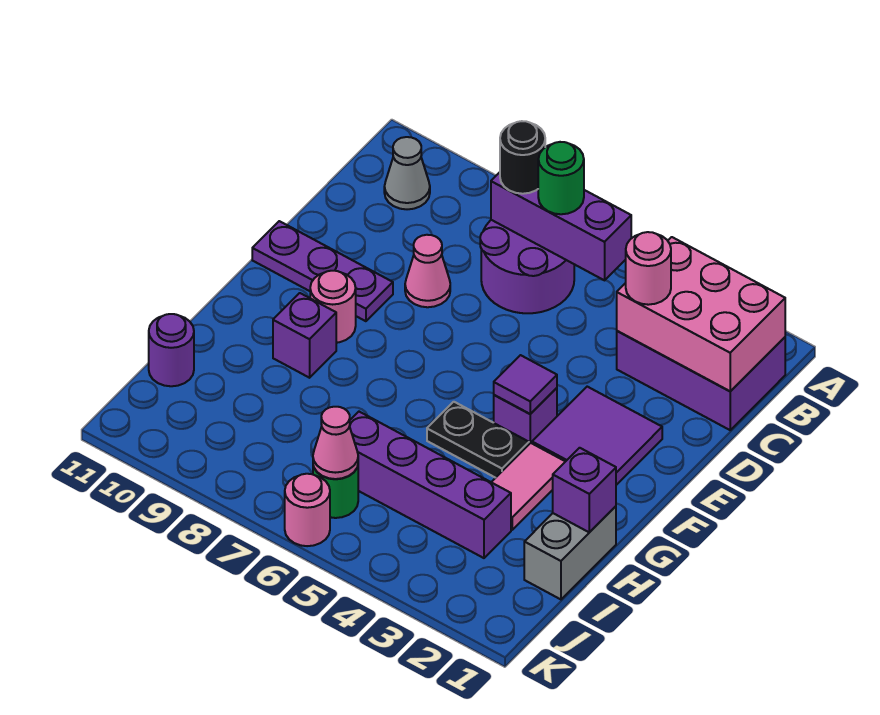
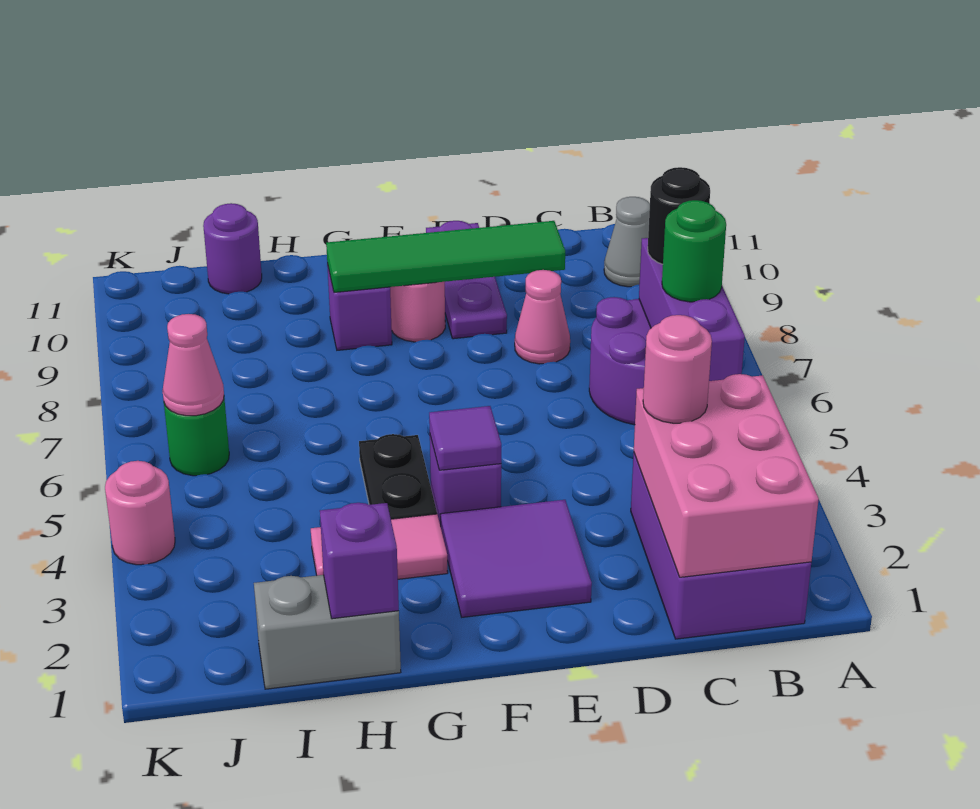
none -> green tile D9:G9 level 2
purple brick I3:I6 level 1 -> none
pink round brick K6 level 1 -> pink round brick K4 level 1

